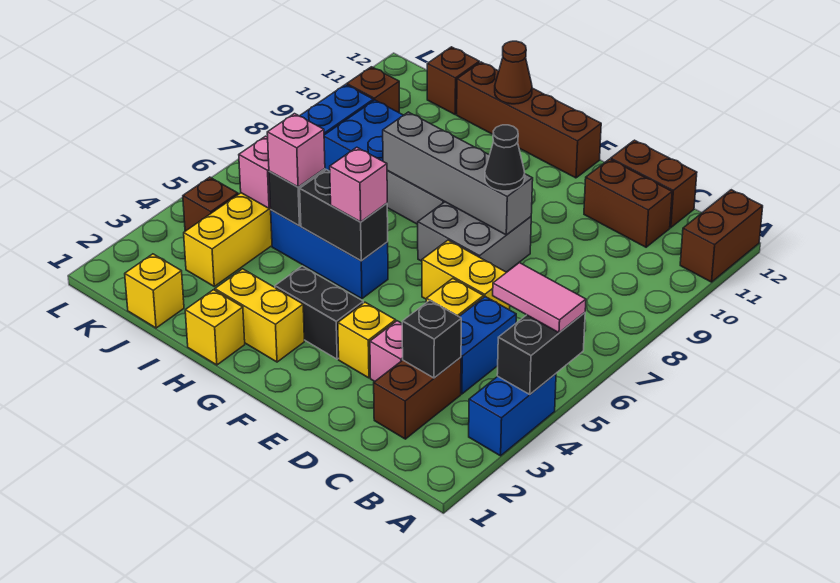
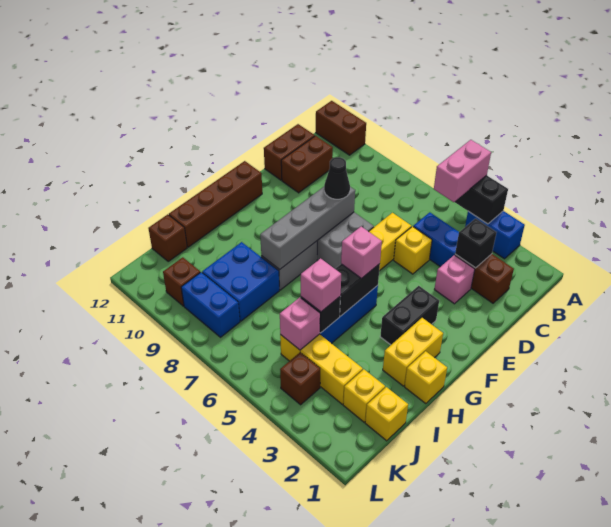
pink tile A5:B5 level 3 -> pink brick A5:B5 level 3
yellow brick E3 level 1 -> yellow brick J2 level 1
brown cone H12 level 2 -> none

